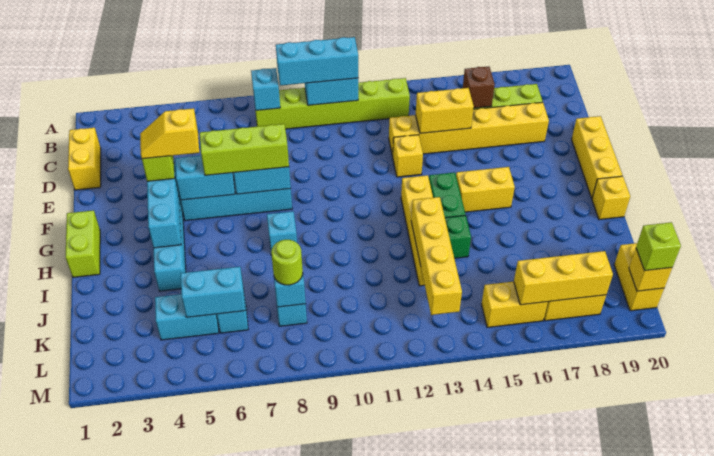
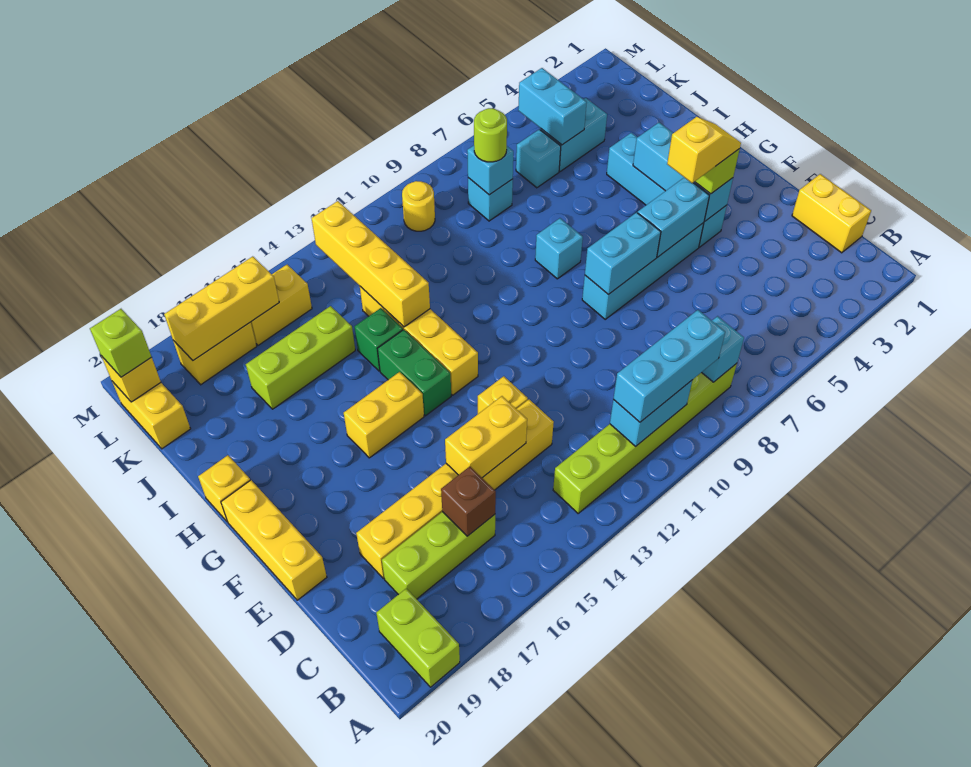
lime brick F6:F8 level 3 -> lime brick J15:J17 level 1
lime brick G1:H1 level 1 -> lime brick A19:B19 level 1
cyan brick K5:K6 level 2 -> cyan brick K5:L5 level 2
none -> yellow round brick L10 level 1

